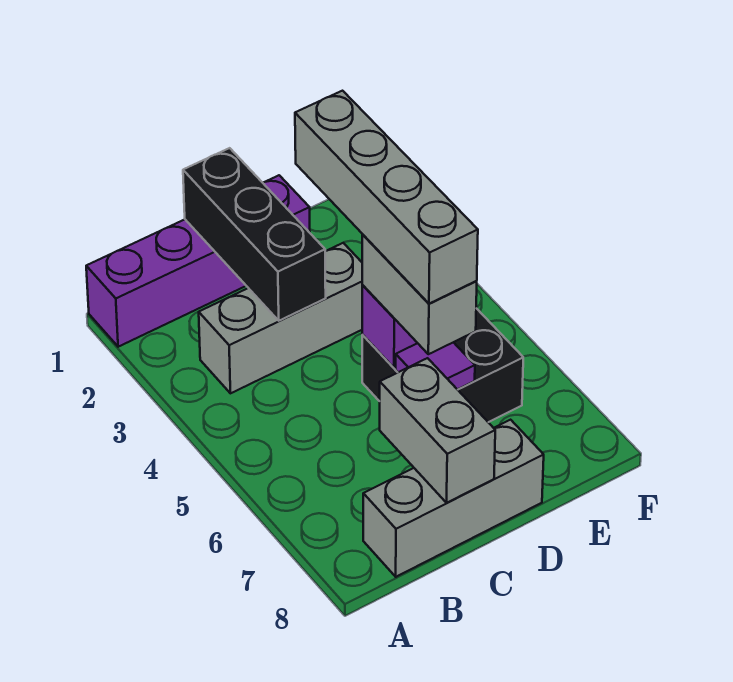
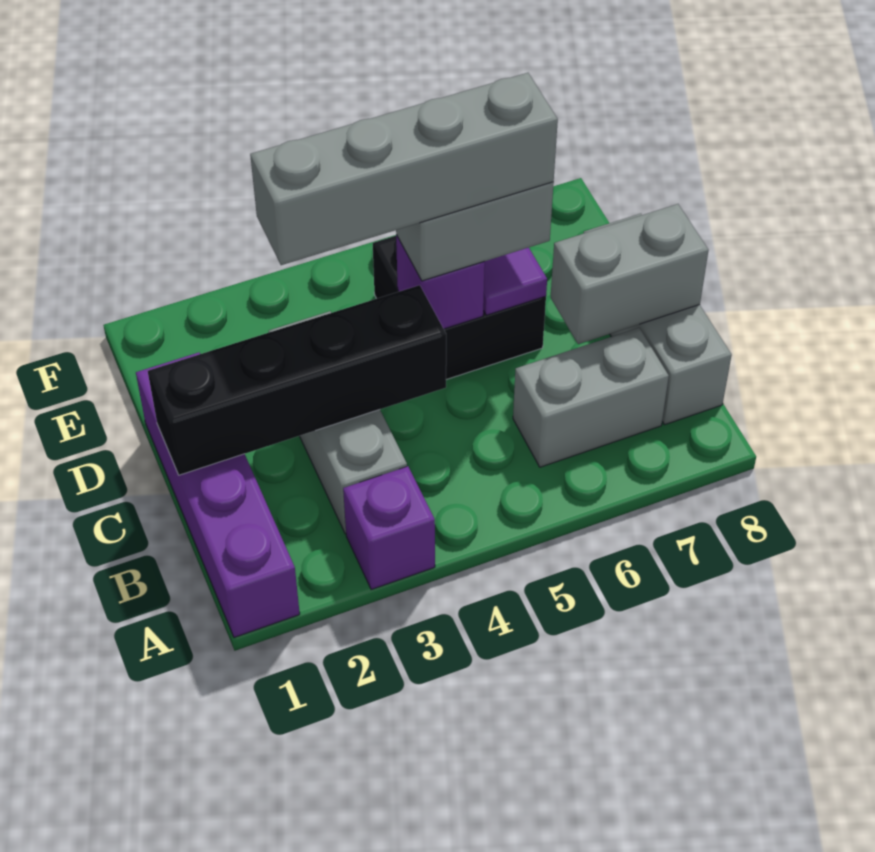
none -> purple brick A3 level 1
none -> grey brick B6:B7 level 1
black brick C1:C3 level 2 -> black brick C1:C4 level 2

